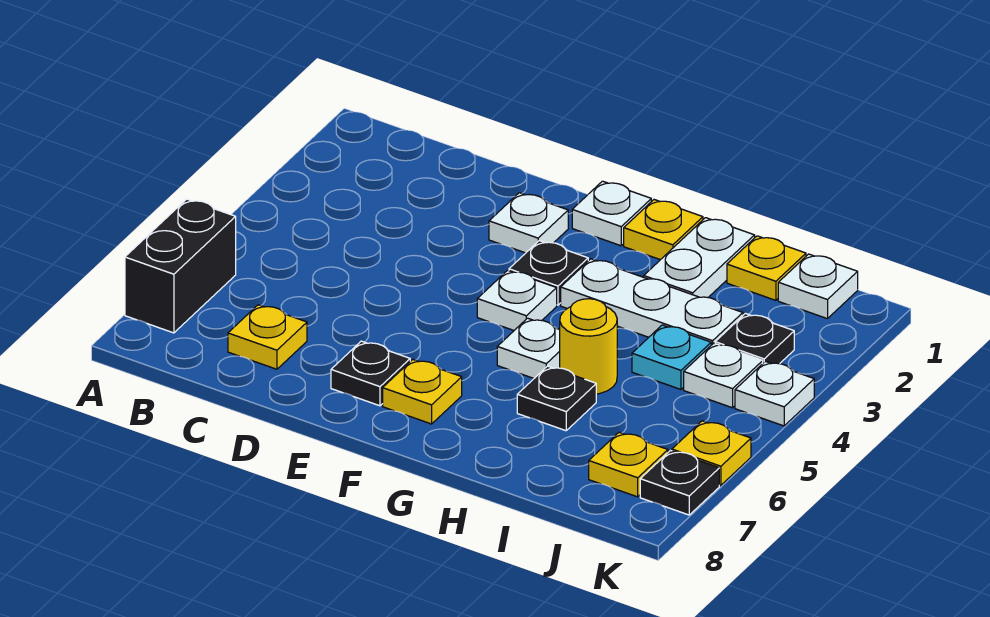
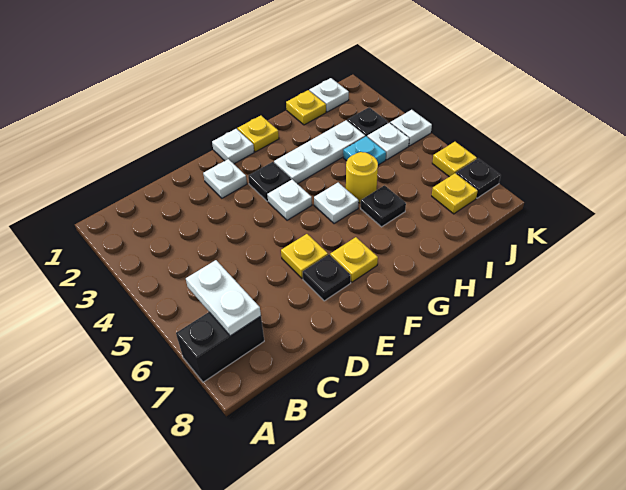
black brick A6:A7 level 1 -> black brick A7:B7 level 1
yellow plate C7 level 1 -> yellow plate E6 level 1
white plate H1:H2 level 1 -> white plate B6:B7 level 2

